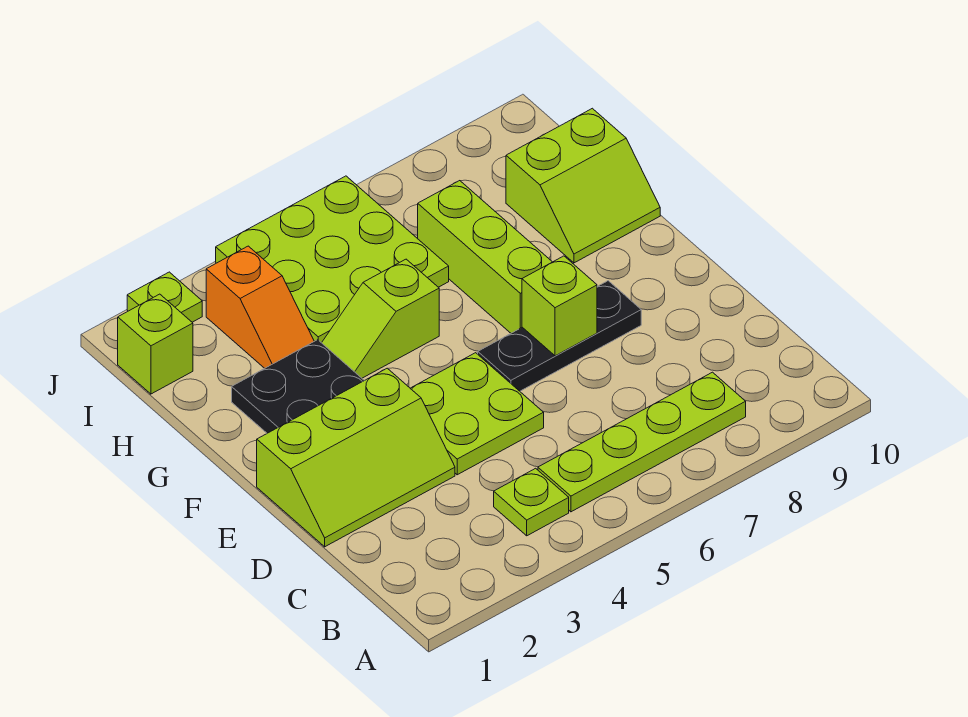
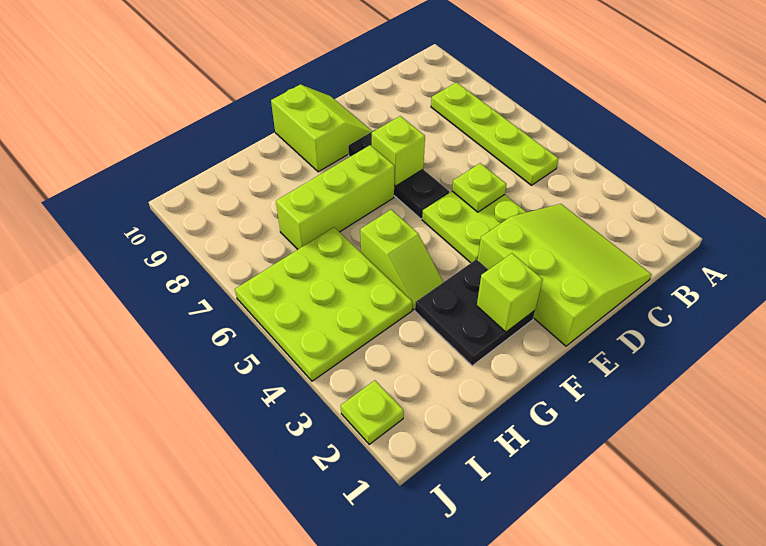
lime plate B4 level 1 -> lime plate D5 level 2
lime slope D1:E3 level 1 top E -> lime slope C1:E3 level 1 top E
lime slope G9:H10 level 1 top H -> lime slope E9:F10 level 1 top F
orange slope H3:I3 level 1 top I -> none
lime brick I1 level 1 -> lime brick F2 level 2

